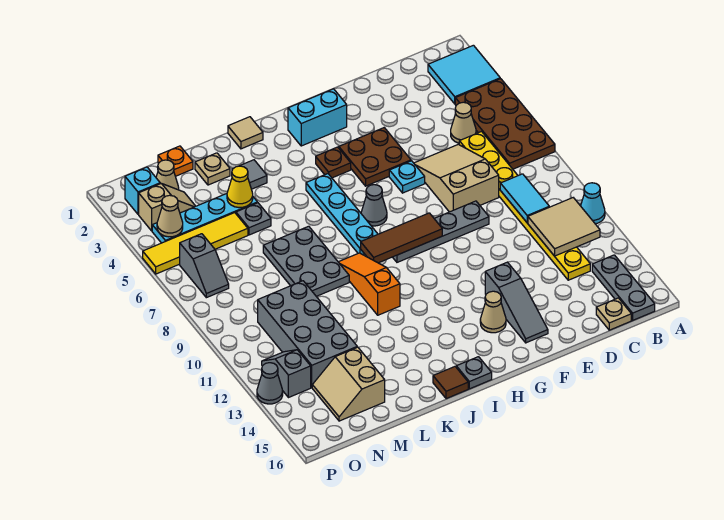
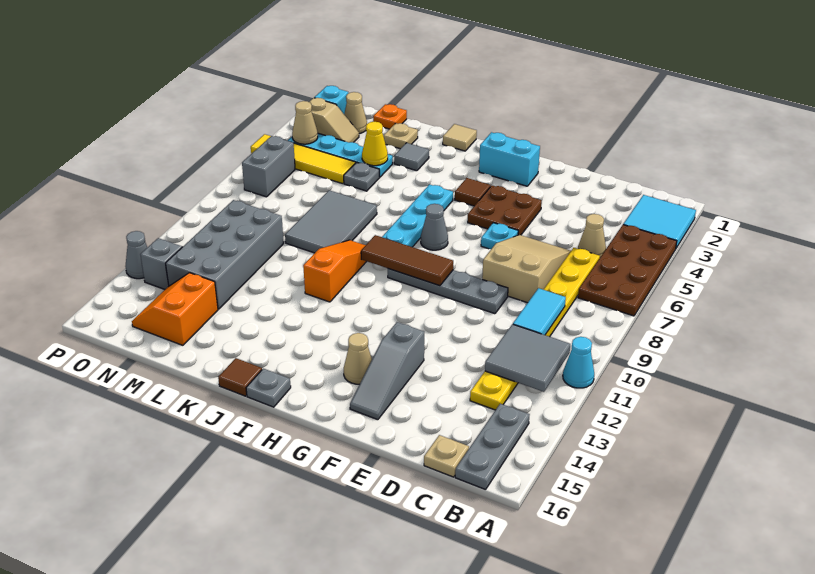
tan tile B11:C12 level 2 -> grey tile B11:C12 level 2
brown plate H4 level 1 -> brown tile H4 level 1
grey plate K7:L9 level 1 -> grey tile K7:L9 level 1
tan slope M14:N15 level 1 top M -> orange slope M14:N15 level 1 top M
grey slope O6:O7 level 1 top 6 -> grey brick O6:O7 level 1

